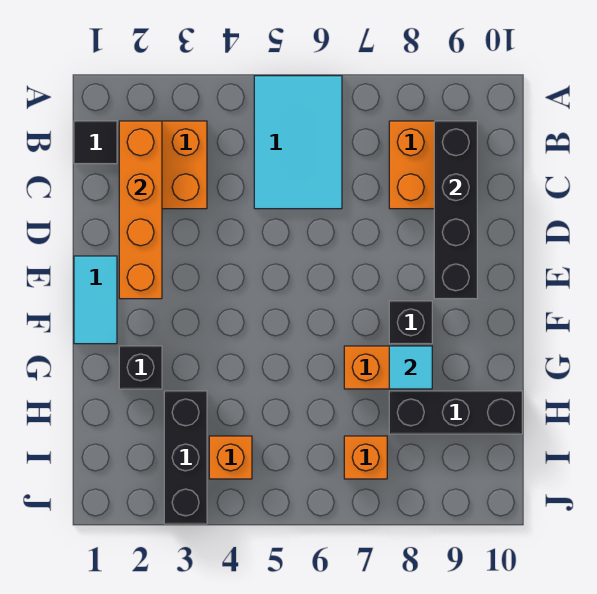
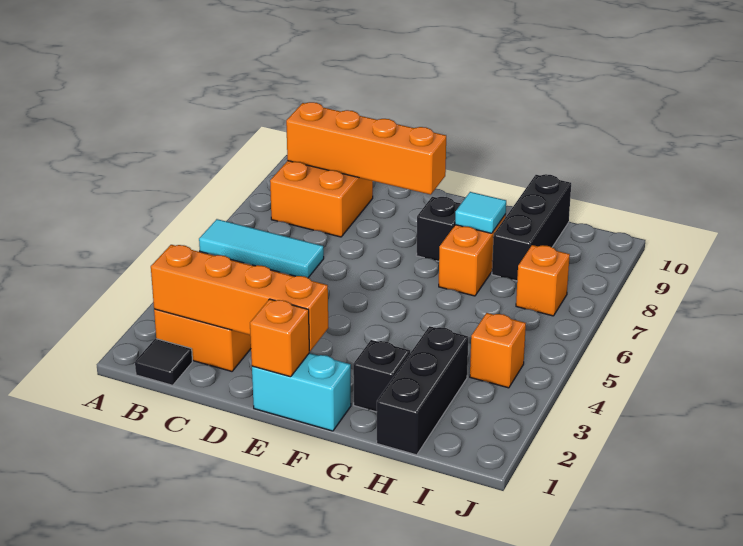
cyan tile A5:C6 level 1 -> cyan tile A6:C6 level 1
black brick B9:E9 level 2 -> orange brick B9:E9 level 2
cyan tile E1:F1 level 1 -> cyan brick E1:F1 level 1
none -> orange brick E1 level 2
black brick H3:J3 level 1 -> black brick H1:H3 level 1

